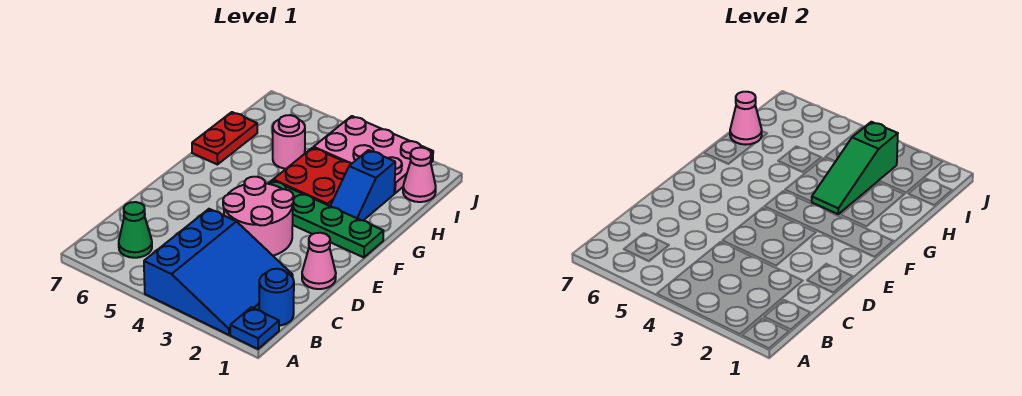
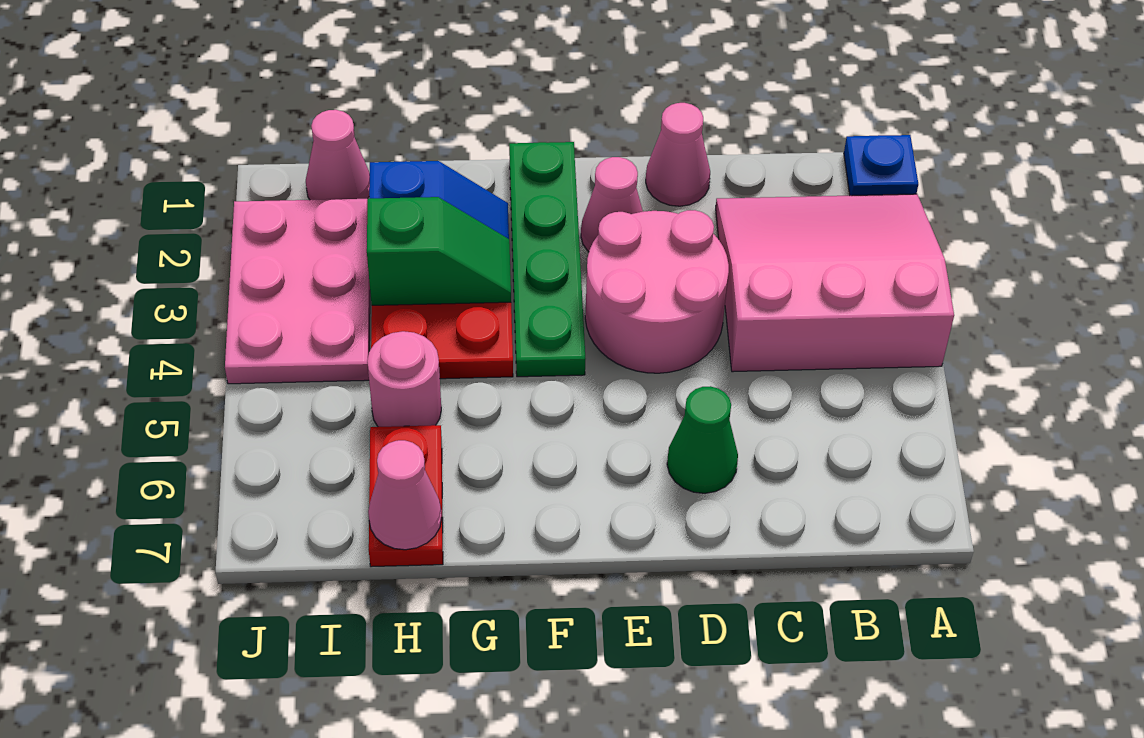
blue slope A2:C4 level 1 top 4 -> pink slope A2:C4 level 1 top 4
blue round brick B1 level 1 -> none
green cone B6 level 1 -> green cone D6 level 1
none -> pink cone E2 level 1
green slope G3:I3 level 2 top I -> green slope G3:H3 level 2 top H
red plate G7:H7 level 1 -> red plate H6:H7 level 1

